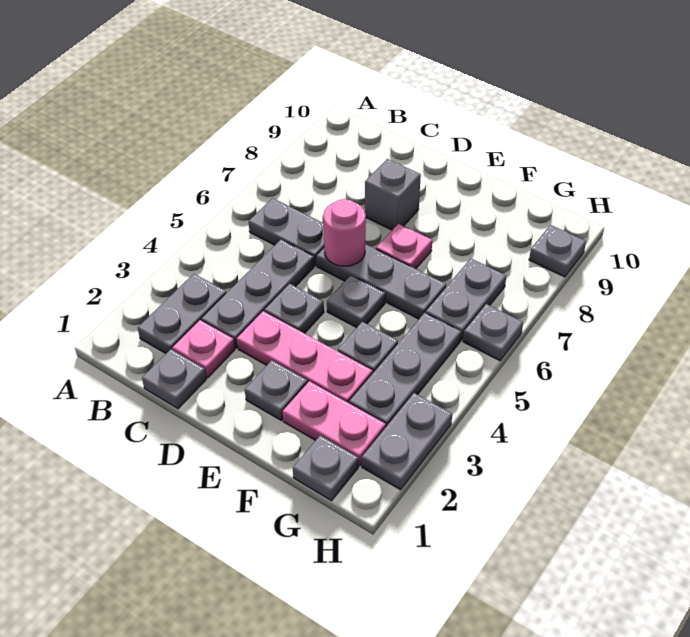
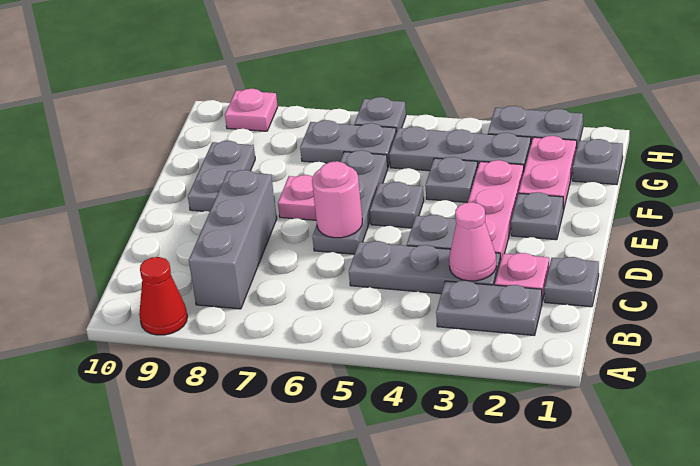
none -> red cone A9 level 1
grey plate B6:C6 level 1 -> grey plate E9:F9 level 1
none -> pink cone C3 level 2
grey brick D8 level 1 -> grey brick B8:D8 level 1
grey plate H9 level 1 -> pink plate H9 level 1

